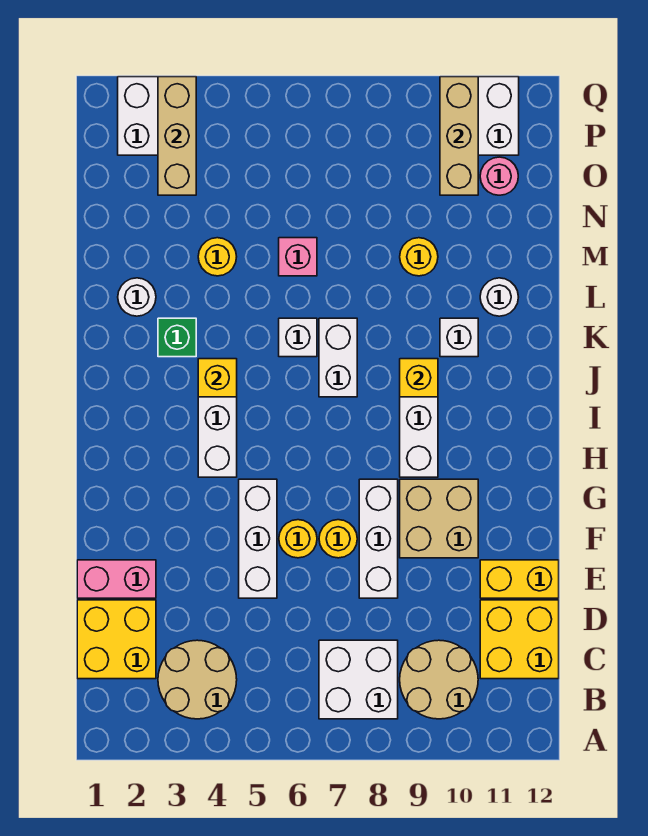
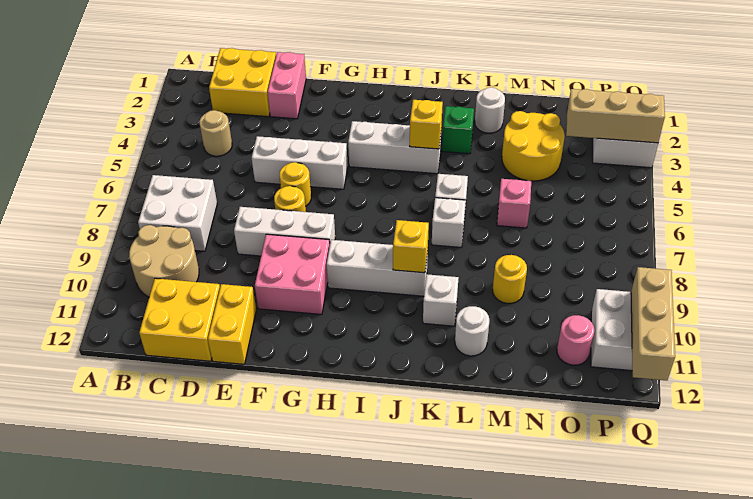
tan round brick B3:C4 level 1 -> tan round brick C4 level 1
tan brick F9:G10 level 1 -> pink brick F9:G10 level 1
white brick J7:K7 level 1 -> white brick K7 level 1
yellow round brick M4 level 1 -> yellow round brick M3:N4 level 1
tan brick O10:Q10 level 2 -> tan brick Q10:Q12 level 2

